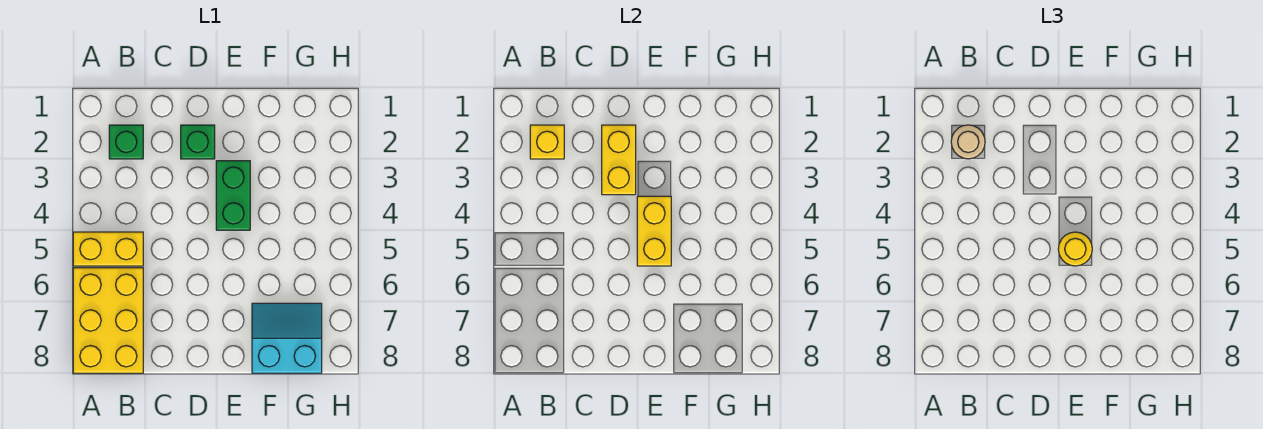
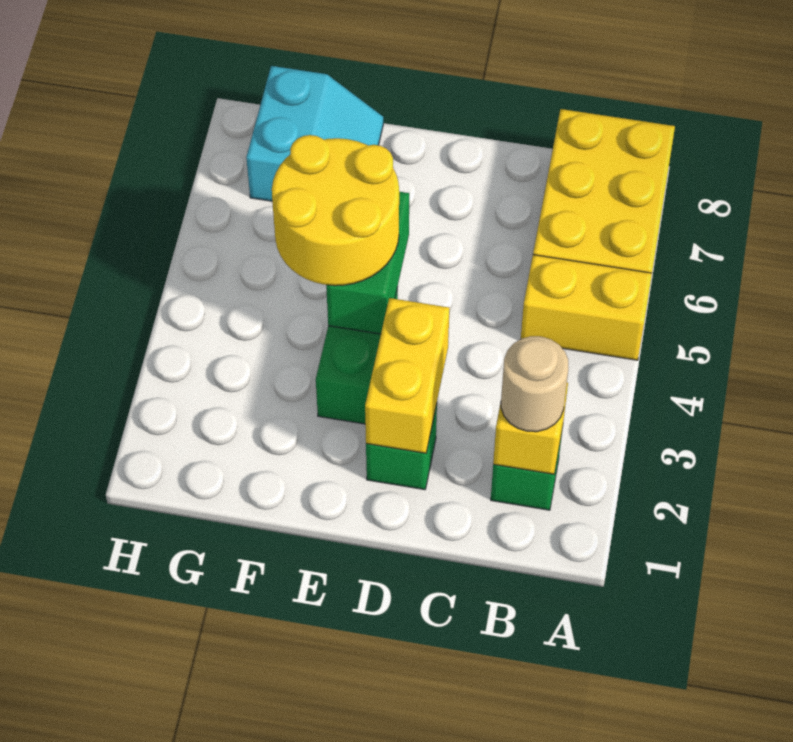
yellow brick E4:E5 level 2 -> green brick E4:E5 level 2
yellow round brick E5 level 3 -> yellow round brick E4:F5 level 3
cyan slope F7:G8 level 1 top 8 -> cyan slope F7:G8 level 1 top G

